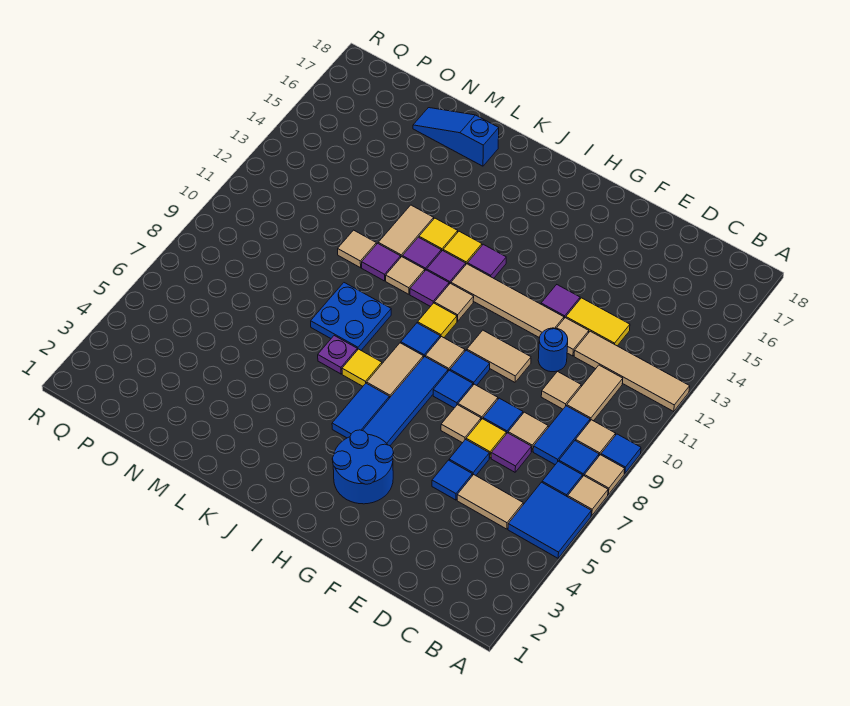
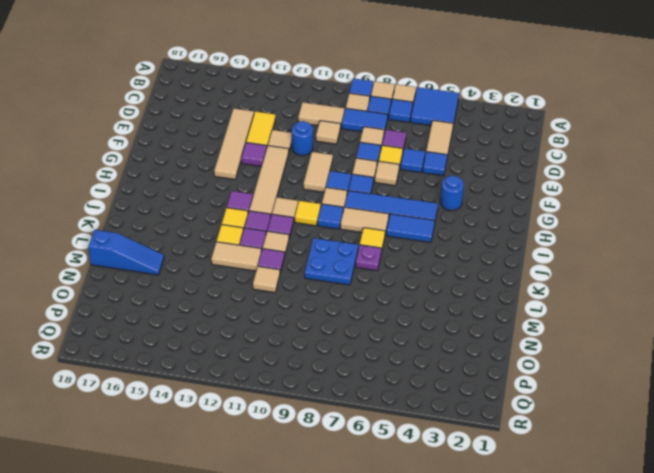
tan tile A12:D12 level 1 -> tan tile D14:G14 level 1
blue round brick G3:H4 level 1 -> blue round brick G4 level 1
blue slope L17:N17 level 1 top L -> blue slope M16:M18 level 1 top 18

